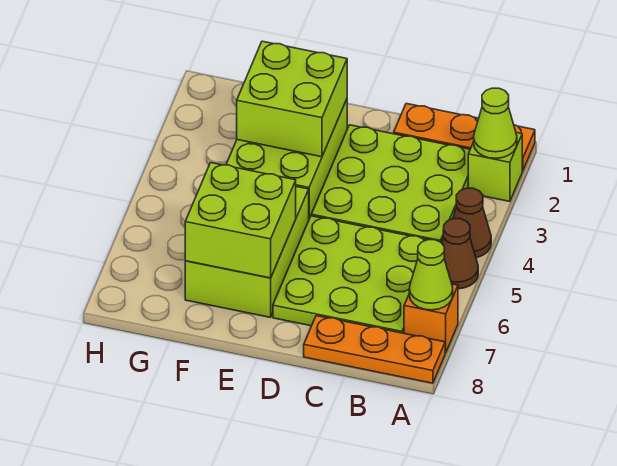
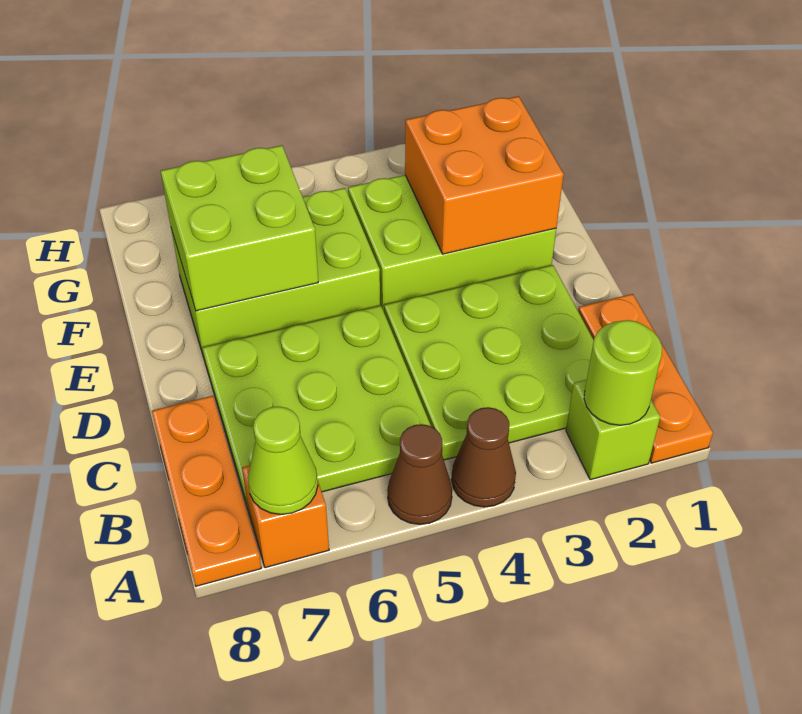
lime cone A2 level 2 -> lime round brick A2 level 2
lime brick E2:F3 level 2 -> orange brick E2:F3 level 2

